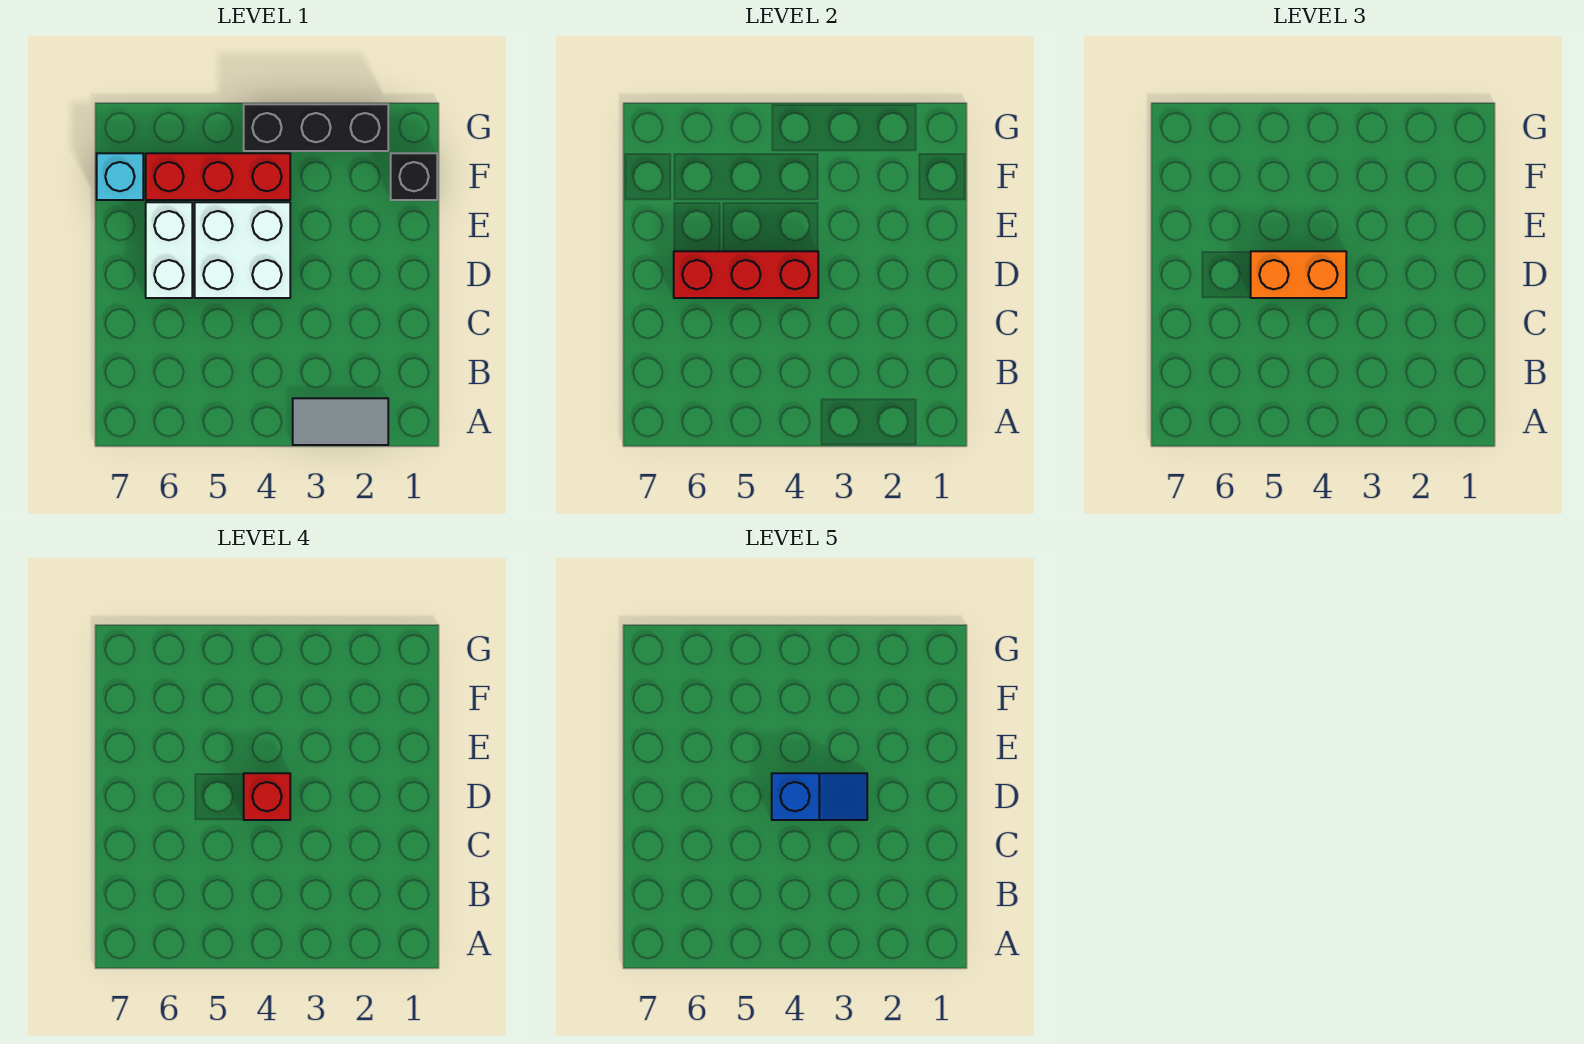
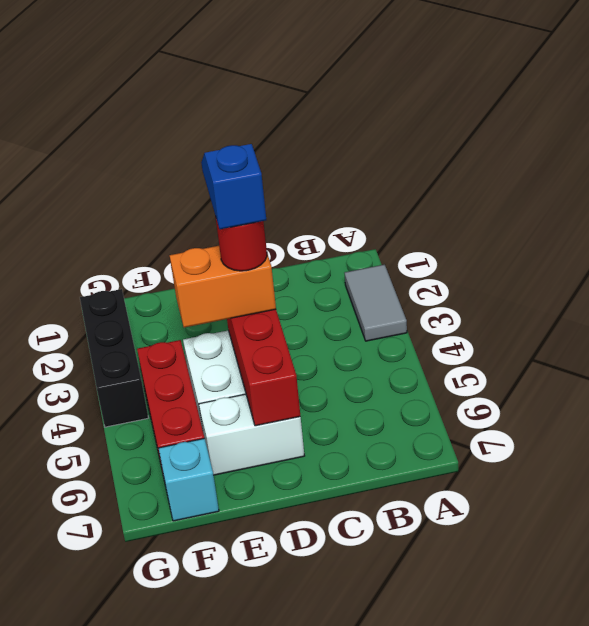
orange brick D4:D5 level 3 -> orange brick D4:E4 level 3
red brick D4 level 4 -> red round brick D4 level 4
black brick F1 level 1 -> none

